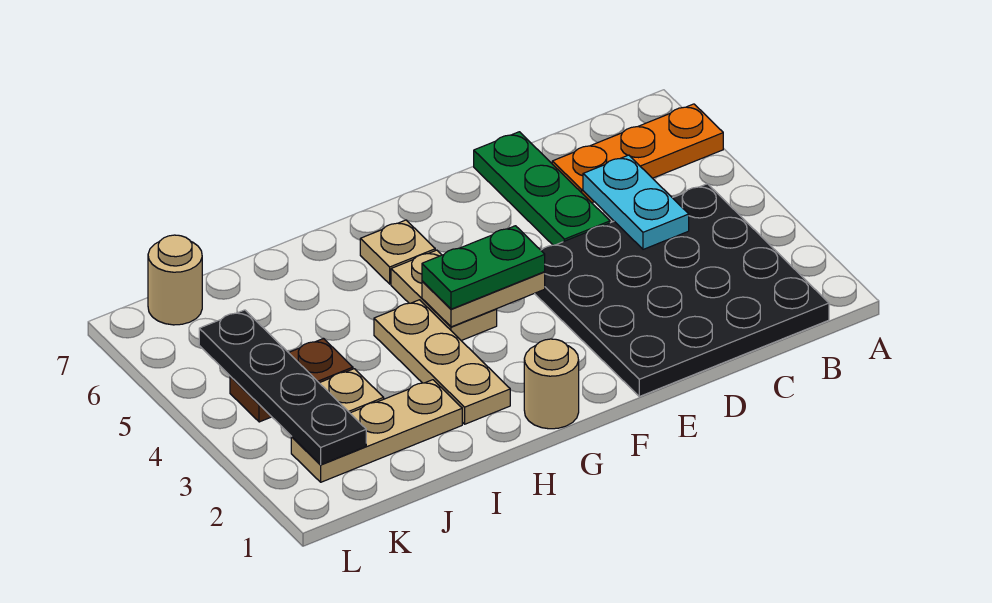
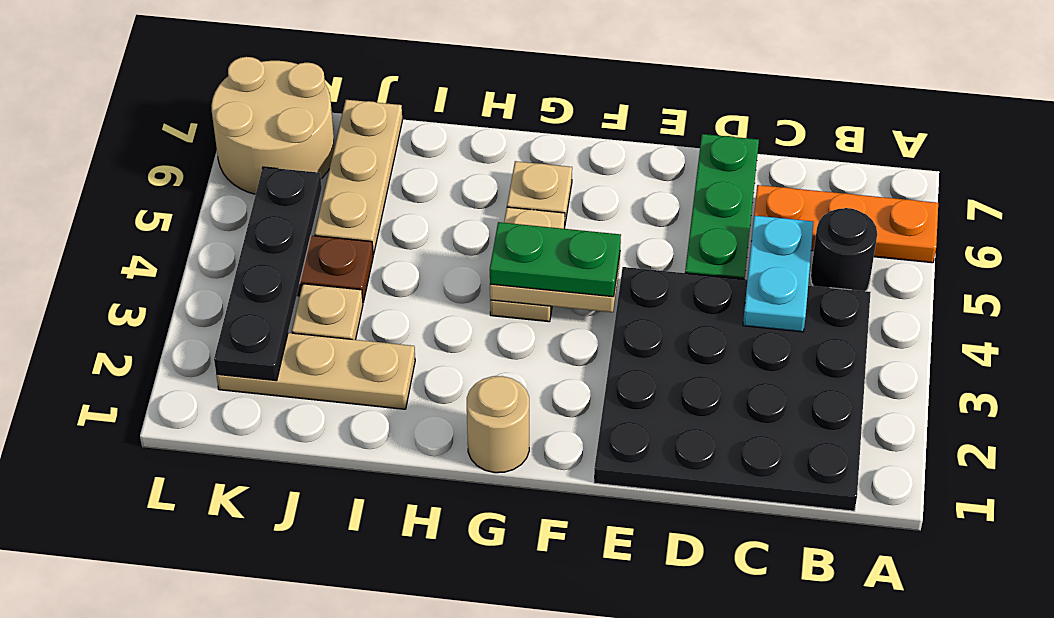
none -> black round brick B5 level 1
tan plate H2:H4 level 1 -> tan plate J5:J7 level 1
tan round brick K7 level 1 -> tan round brick K6:L7 level 1

